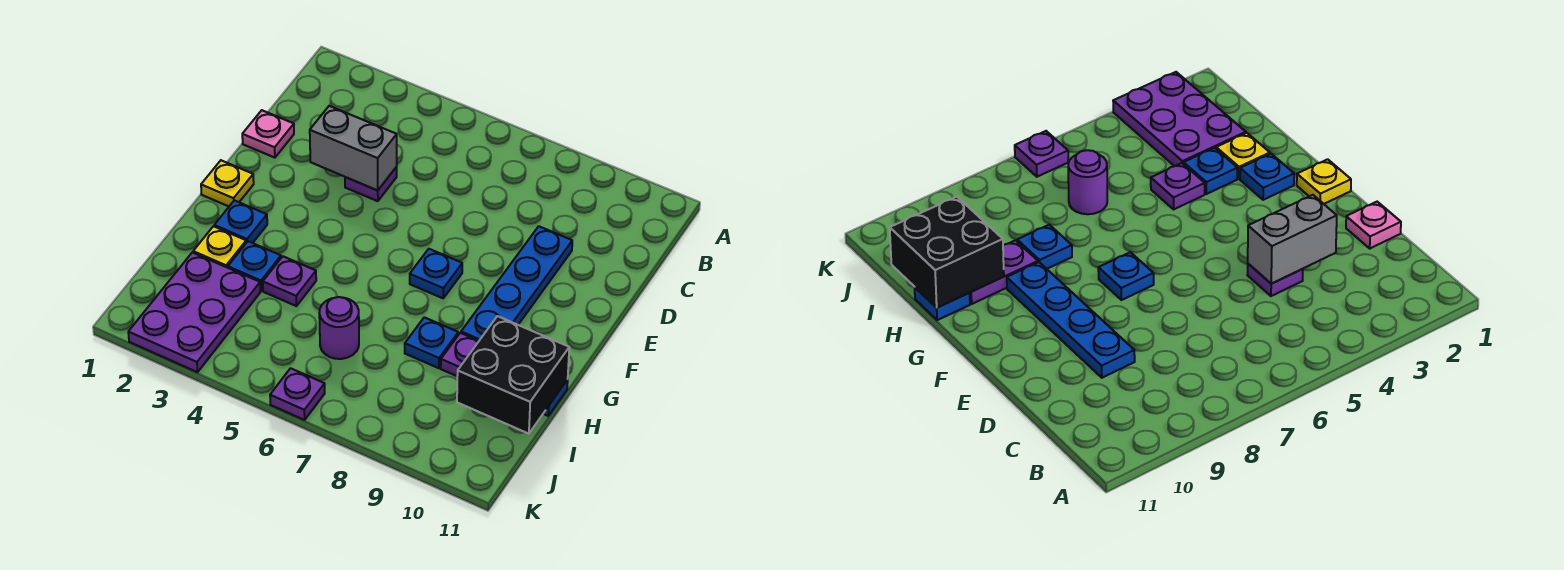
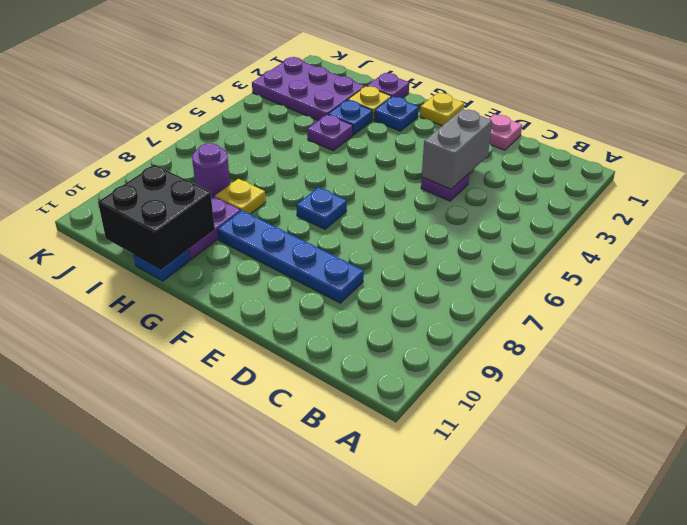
blue plate H8 level 1 -> yellow plate H8 level 1
purple round brick I6 level 1 -> purple round brick I8 level 1
purple plate K6 level 1 -> purple plate H1 level 1

